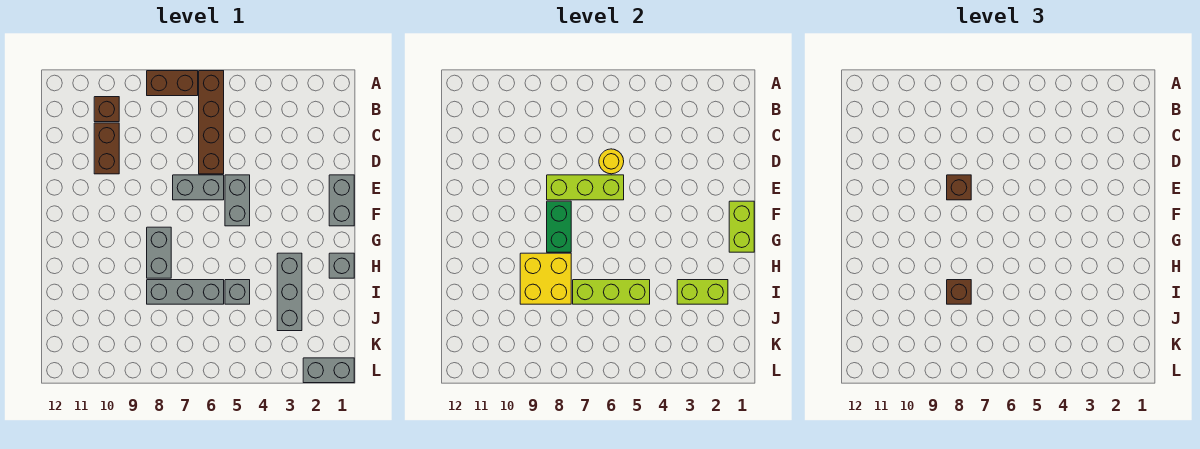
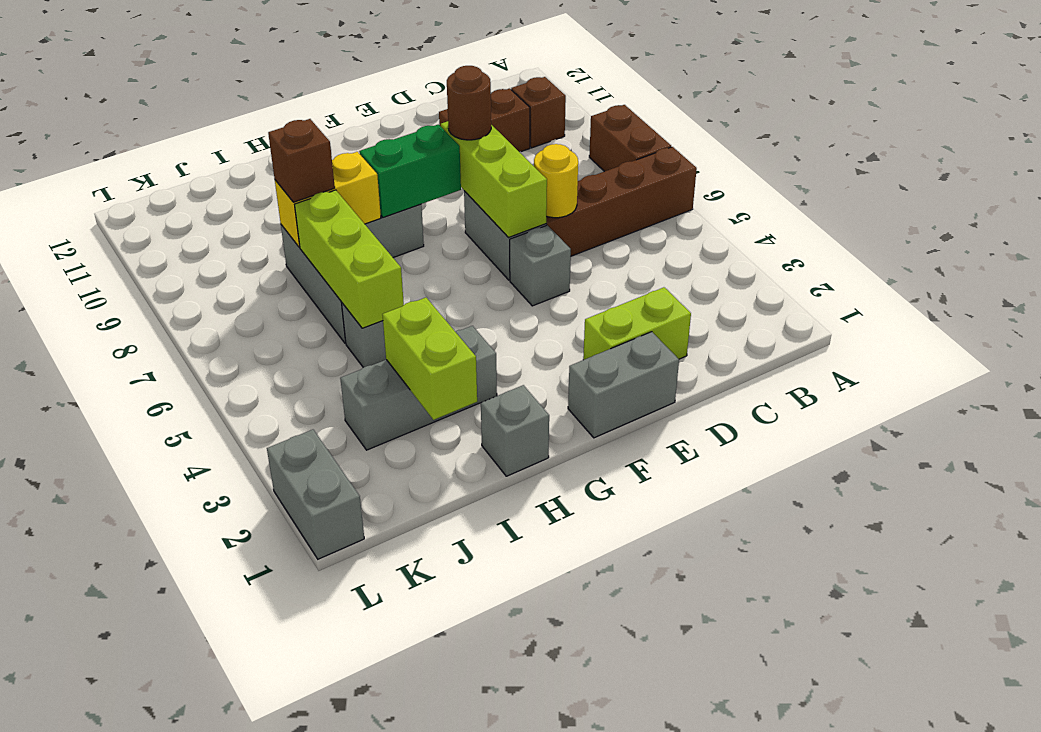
grey brick E5:F5 level 1 -> grey brick E5 level 1
brown brick E8 level 3 -> brown round brick E8 level 3
lime brick F1:G1 level 2 -> lime brick D2:E2 level 1
yellow brick H8:I9 level 2 -> yellow brick H8:I8 level 2

